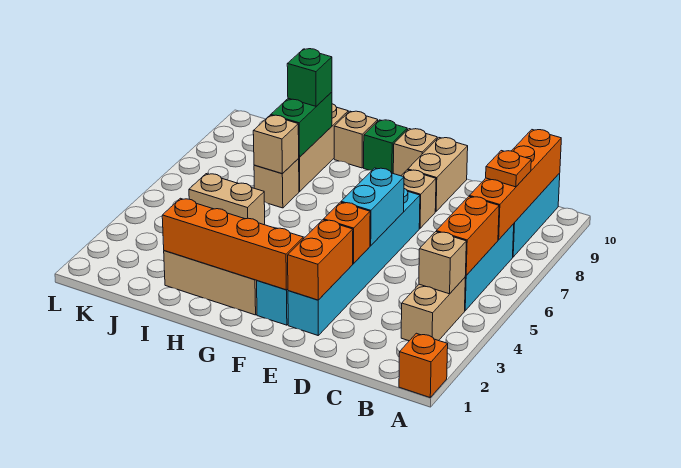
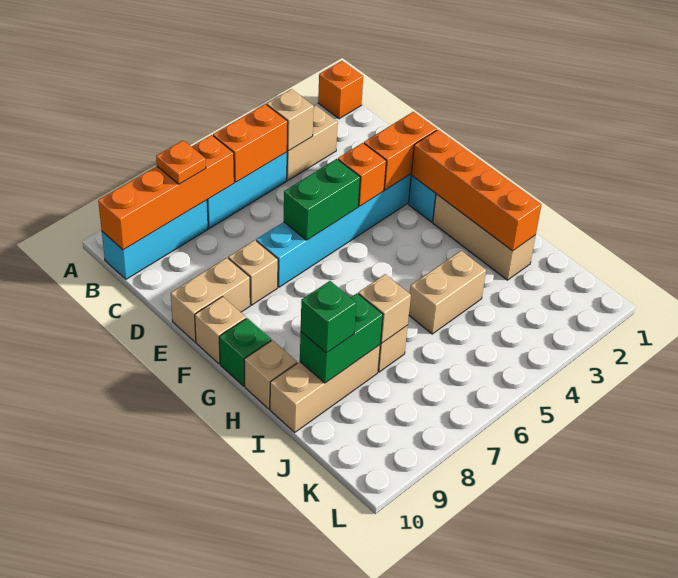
cyan brick E5:E6 level 2 -> green brick E5:E6 level 2
tan brick I5:J5 level 1 -> tan brick I4:I5 level 1

